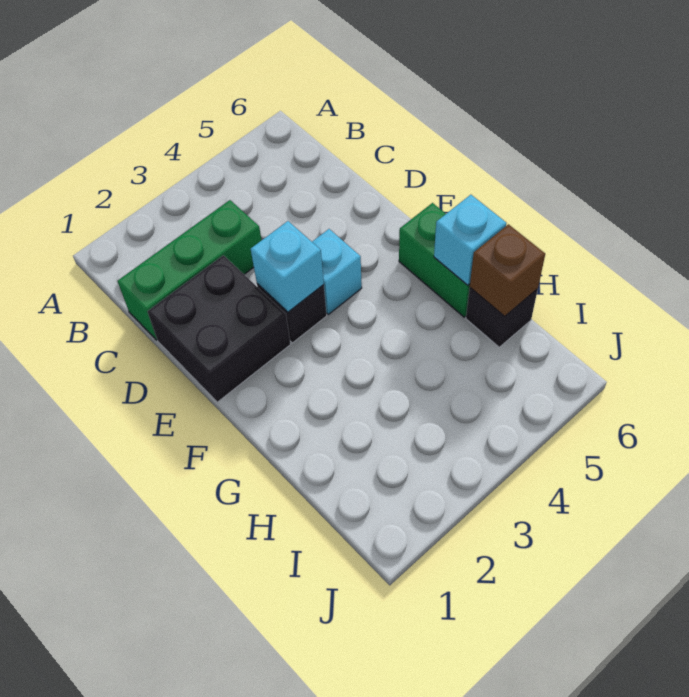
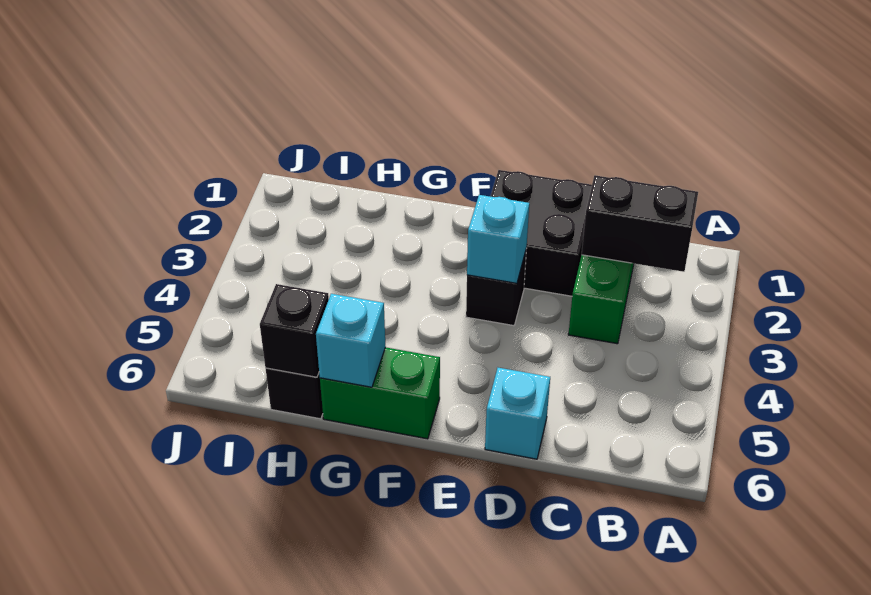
none -> black brick B2:C2 level 2
cyan brick E4 level 1 -> cyan brick D6 level 1
brown brick H6 level 2 -> black brick H6 level 2

